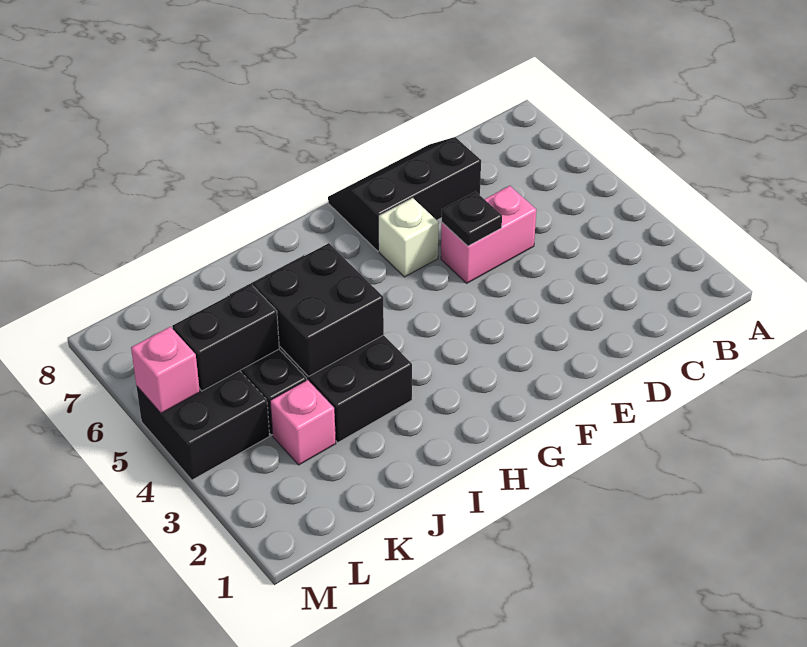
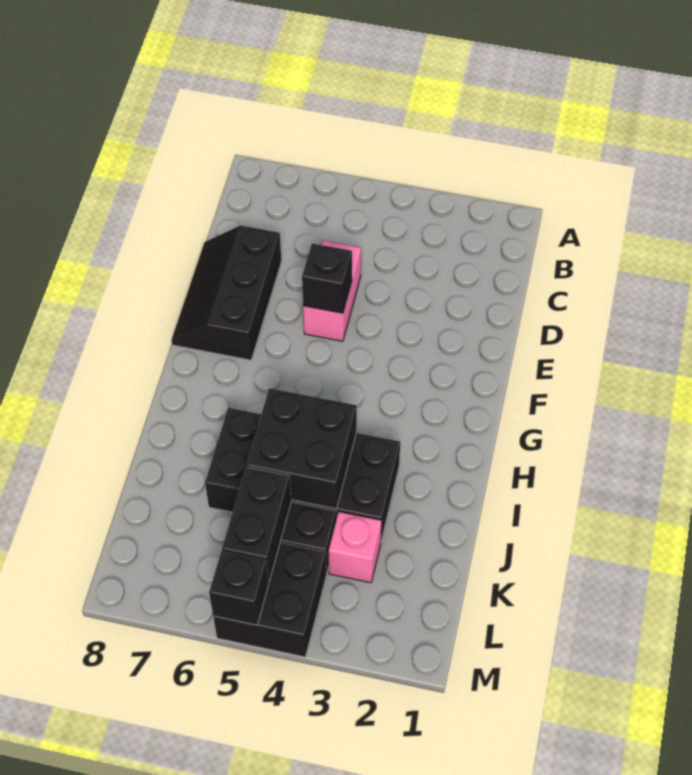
black plate E5 level 2 -> black brick E5 level 2
white brick F6 level 1 -> none
pink brick M5 level 2 -> black brick M5 level 2

